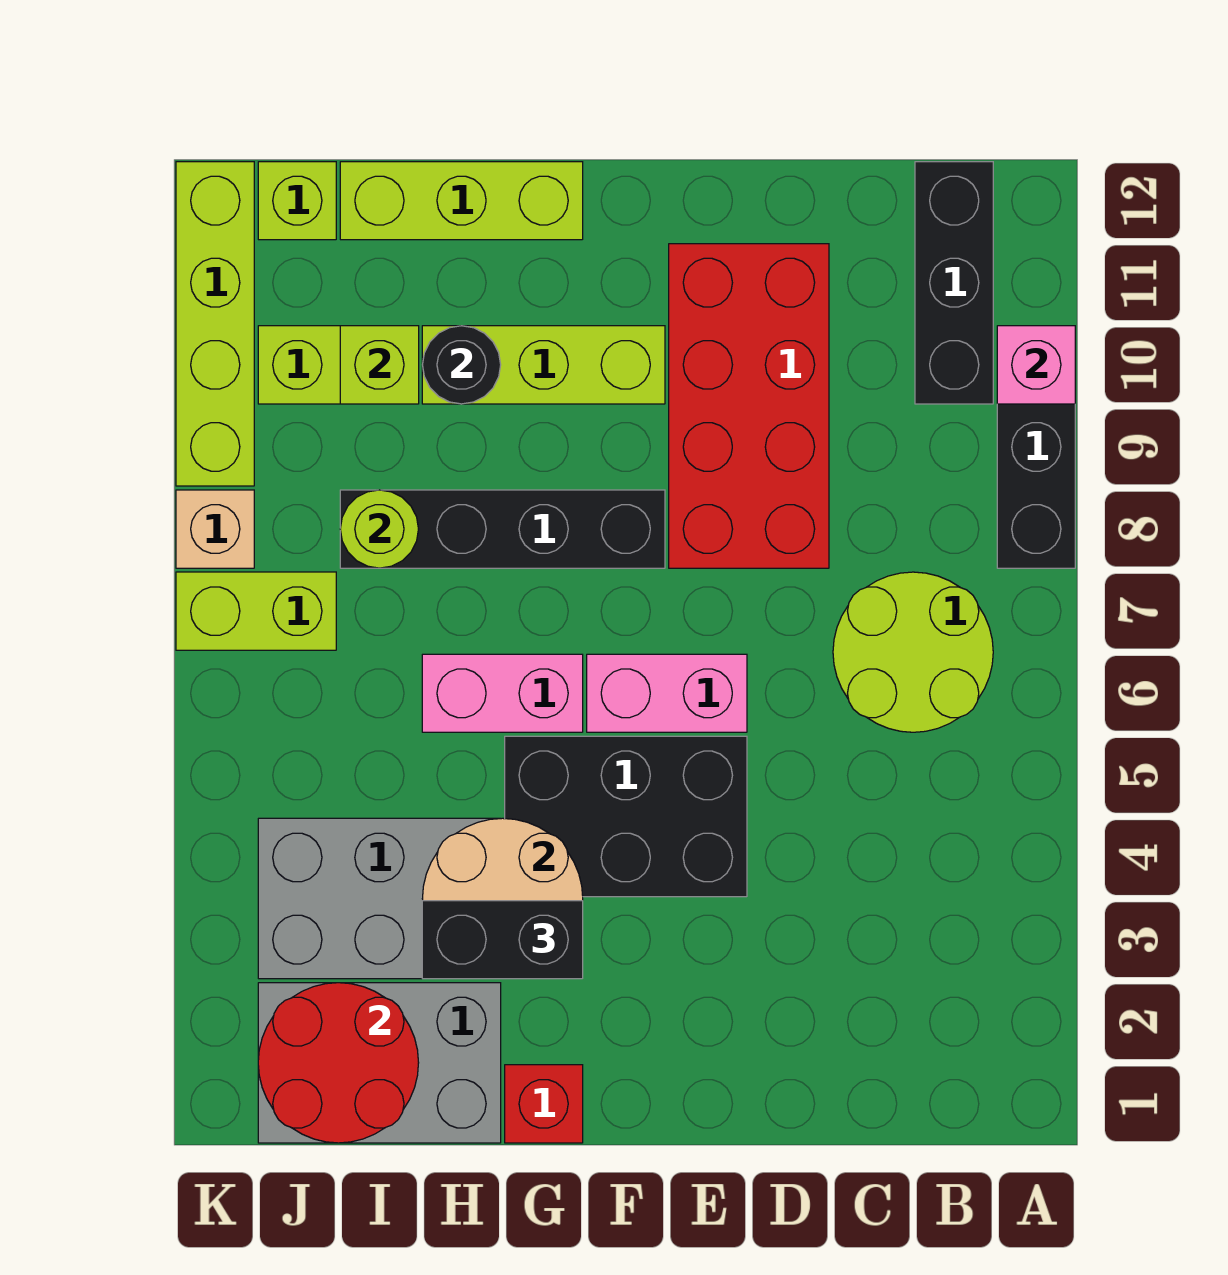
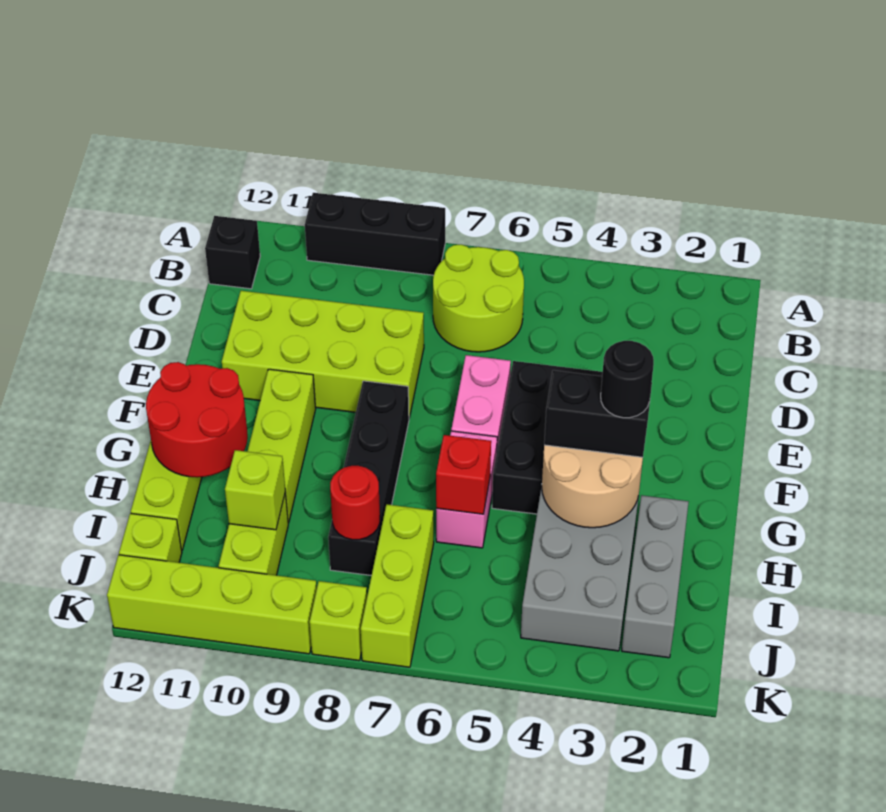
pink brick A10 level 2 -> none
black brick B10:B12 level 1 -> black brick B12 level 1
red brick D8:E11 level 1 -> lime brick D8:E11 level 1
red brick G1 level 1 -> red brick H6 level 2
black brick G3:H3 level 3 -> black brick G3:G4 level 3
grey brick H1:J2 level 1 -> grey brick H2:J2 level 1
black round brick H10 level 2 -> black round brick G3 level 4
red round brick I1:J2 level 2 -> red round brick G11:H12 level 2
lime round brick I8 level 2 -> red round brick I8 level 2
lime brick J7:K7 level 1 -> lime brick I7:K7 level 1
tan brick K8 level 1 -> lime brick K8 level 1

